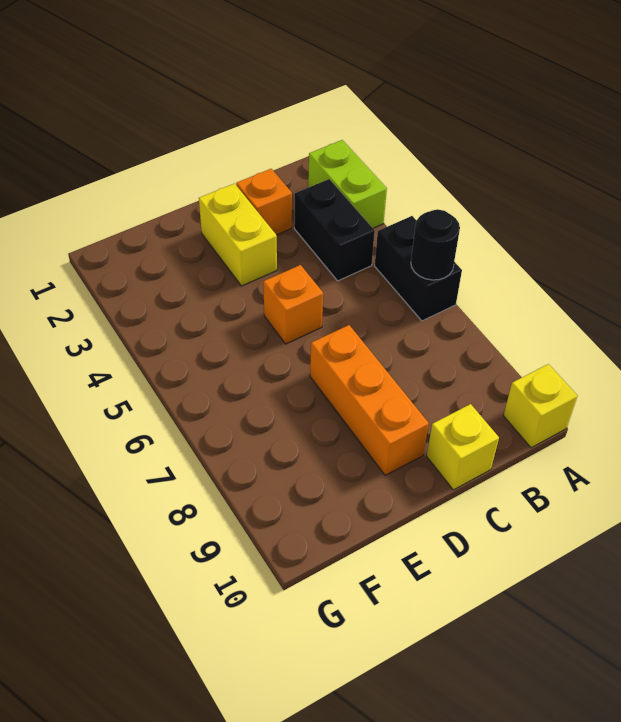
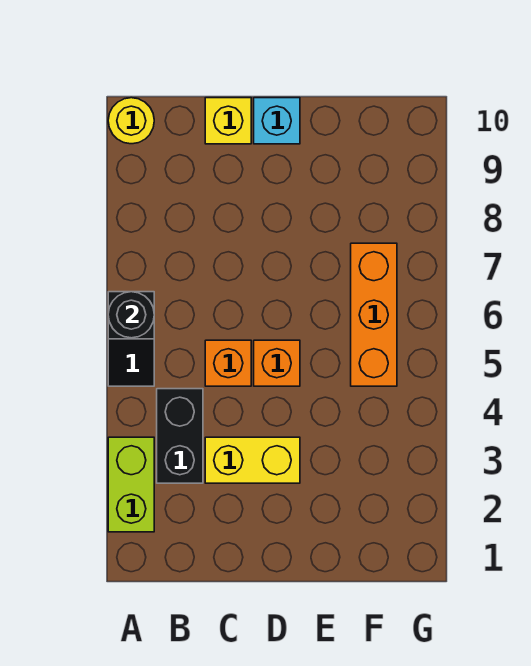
black brick A5:A6 level 1 -> black slope A5:A6 level 1 top 6
yellow brick A10 level 1 -> yellow round brick A10 level 1
orange brick C2 level 1 -> orange brick C5 level 1
yellow brick D2:D3 level 1 -> yellow brick C3:D3 level 1
orange brick D7:D9 level 1 -> orange brick F5:F7 level 1
none -> cyan brick D10 level 1

